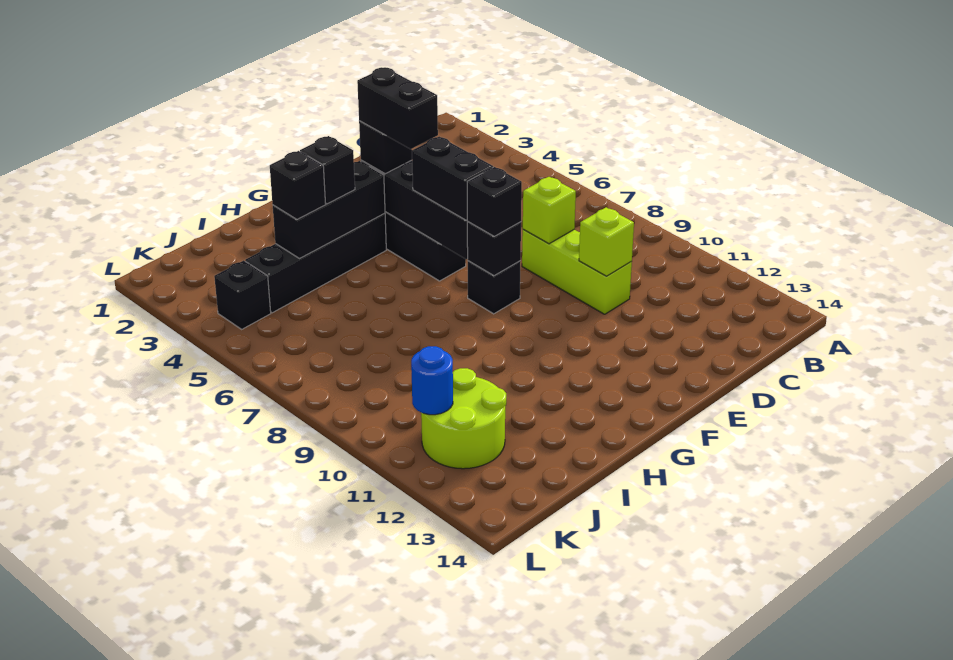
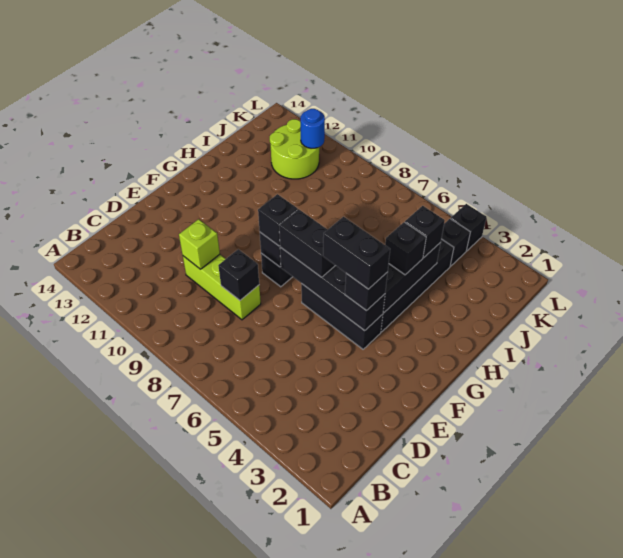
lime brick D8 level 2 -> black brick D8 level 2
none -> black brick L4 level 1

